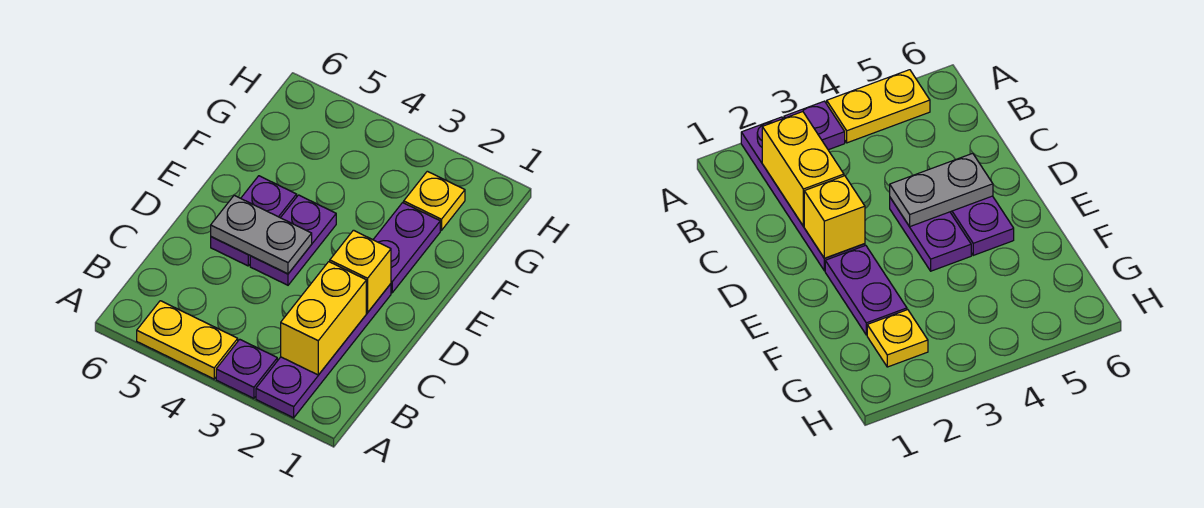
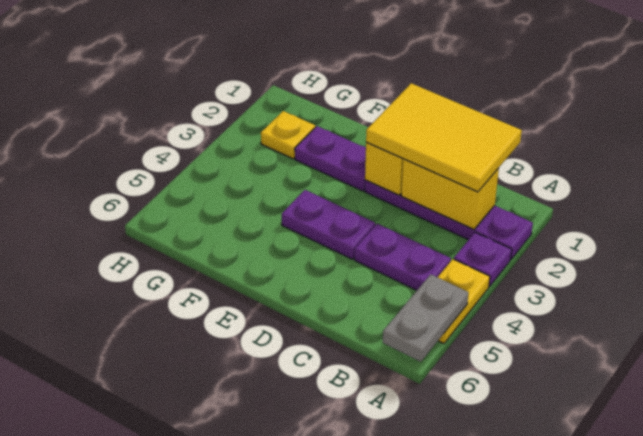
none -> yellow tile B1:D2 level 3
grey plate D4:D5 level 2 -> grey plate A5:A6 level 2
purple plate D5:E5 level 1 -> purple plate B4:C4 level 1

